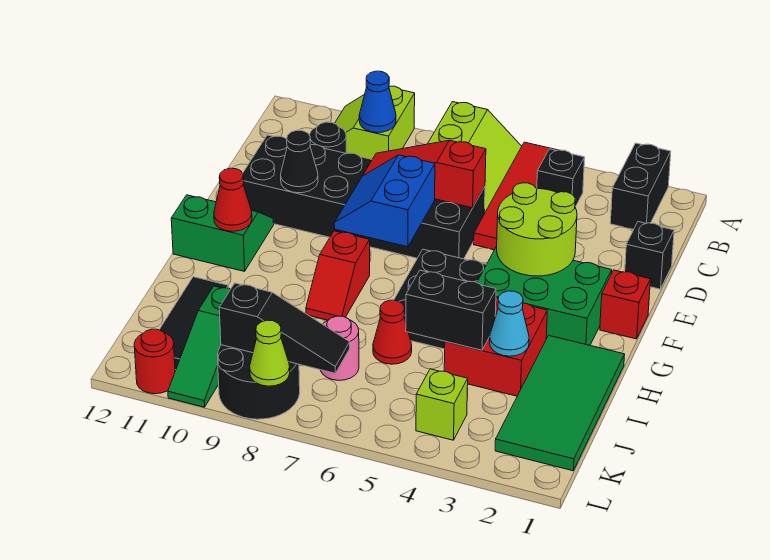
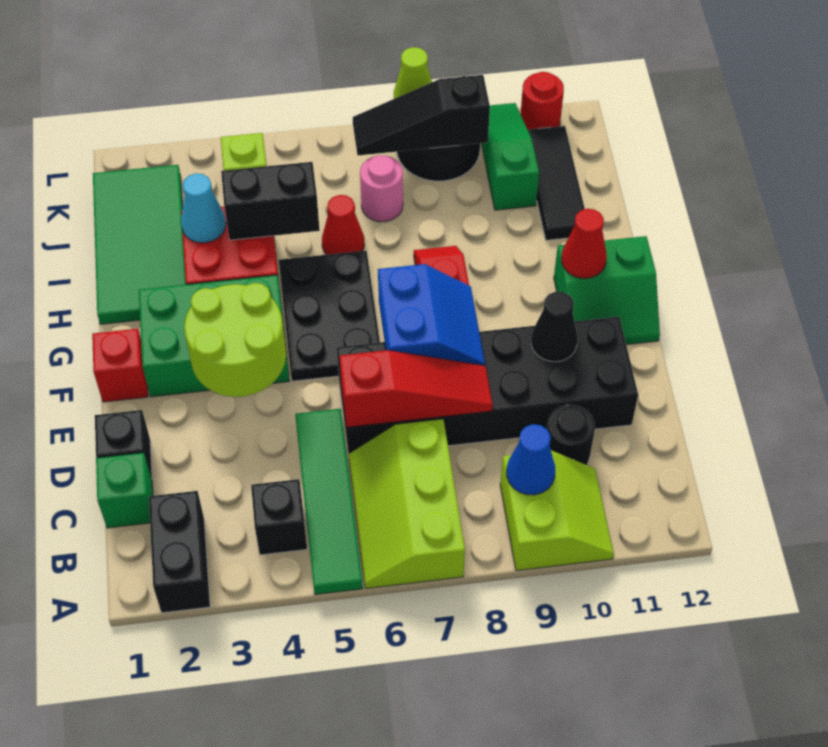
red tile A5:D5 level 1 -> green tile A5:D5 level 1
none -> green brick C1 level 1

